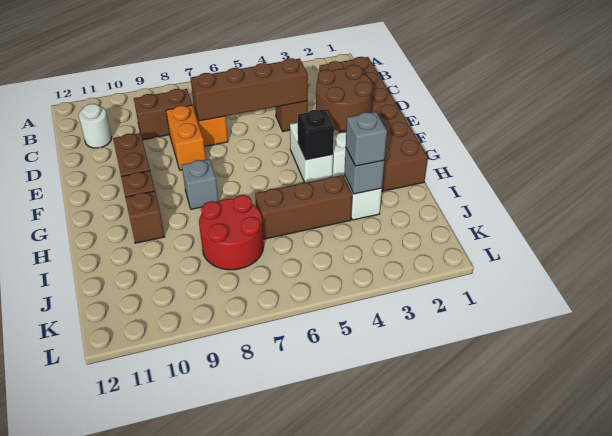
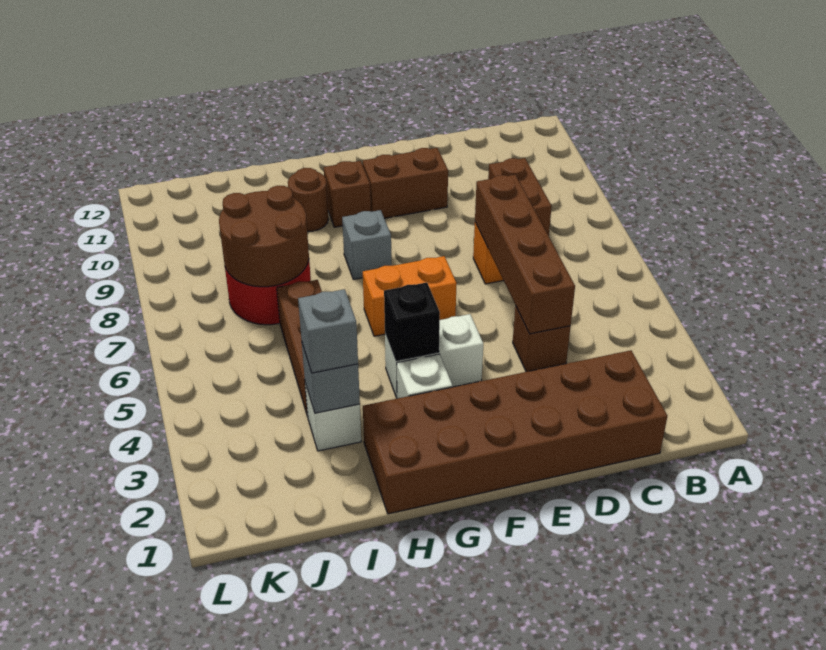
white round brick C11 level 1 -> none
orange brick D8:E8 level 1 -> orange brick F6:G6 level 1
brown round brick E2:F3 level 2 -> brown round brick I7:J8 level 2
brown brick H10 level 1 -> brown round brick H10 level 1

